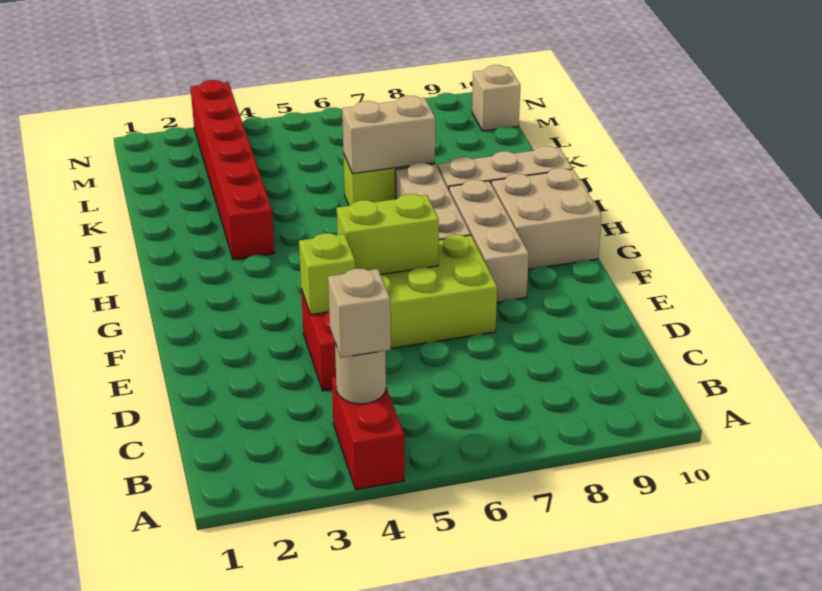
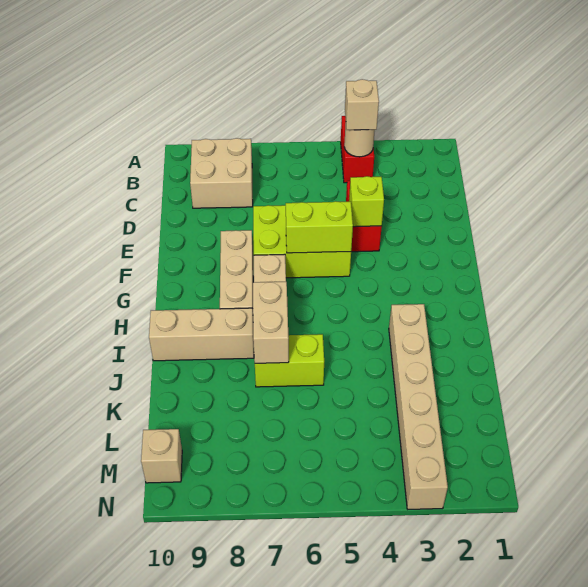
tan brick G9:H10 level 1 -> tan brick B8:C9 level 1
red brick I3:N3 level 1 -> tan brick I3:N3 level 1
tan brick J6:J7 level 2 -> tan brick I7:J7 level 2

